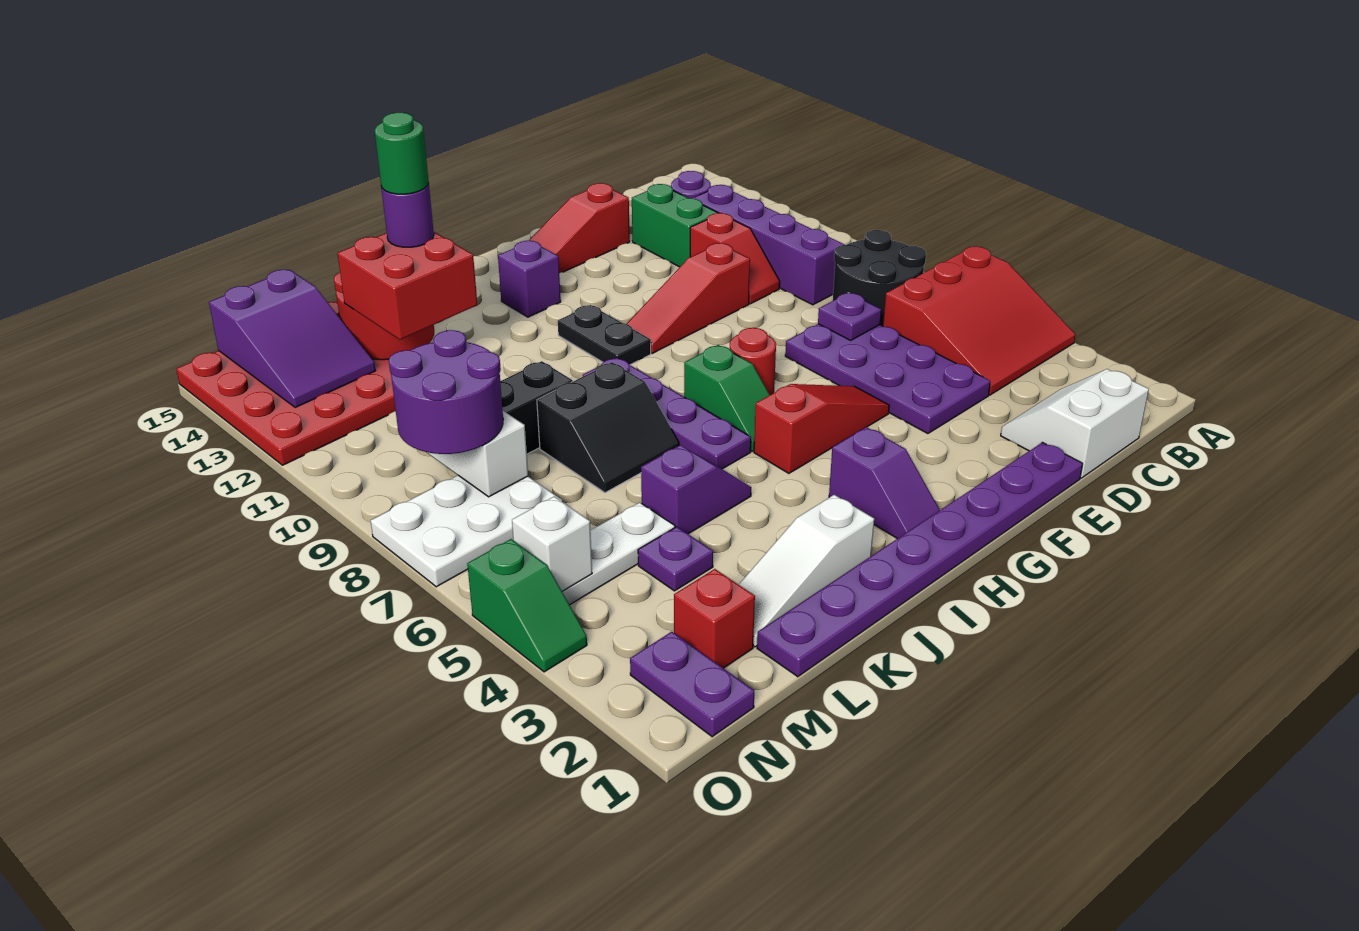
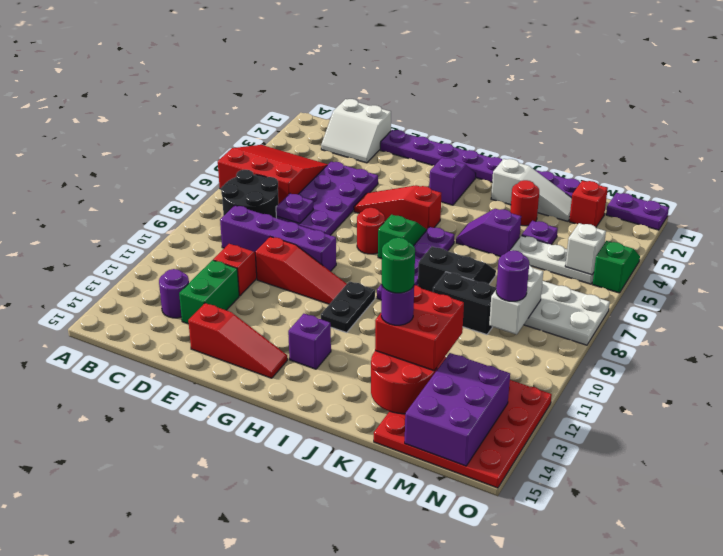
purple brick C9:C12 level 1 -> purple brick C9:F9 level 1
none -> red round brick K3 level 1
purple round brick M8:N9 level 3 -> purple round brick M9 level 3
purple slope M13:N15 level 2 top 15 -> purple brick M13:N15 level 2
purple plate N1:N2 level 1 -> purple plate N1:O1 level 1

